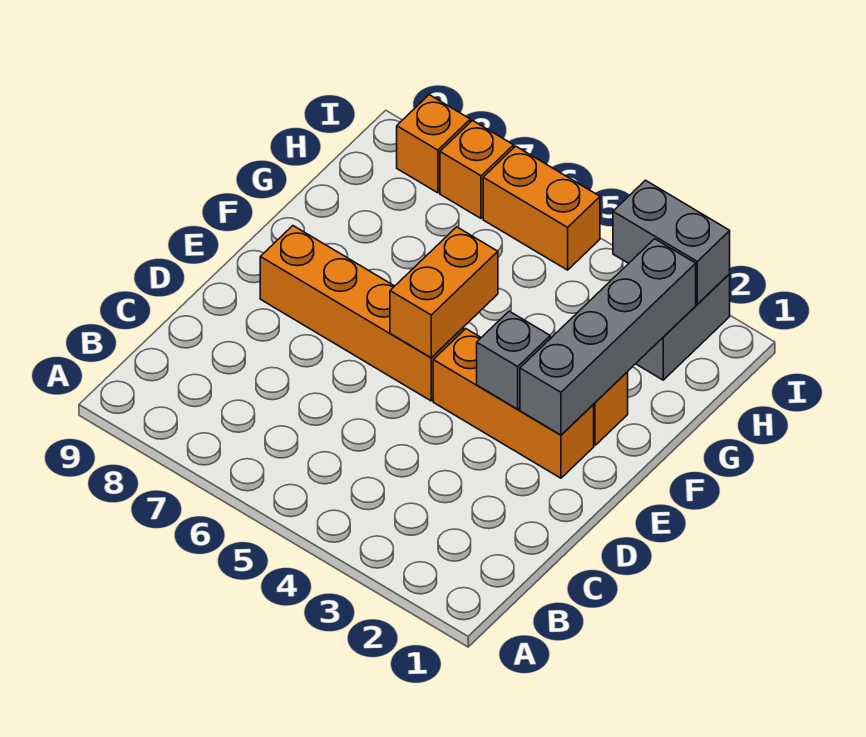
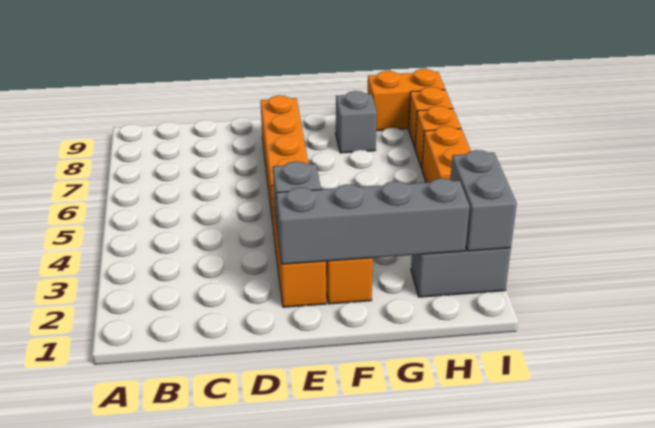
orange brick E5:F5 level 2 -> orange brick H9:I9 level 1
none -> grey brick G8 level 1

